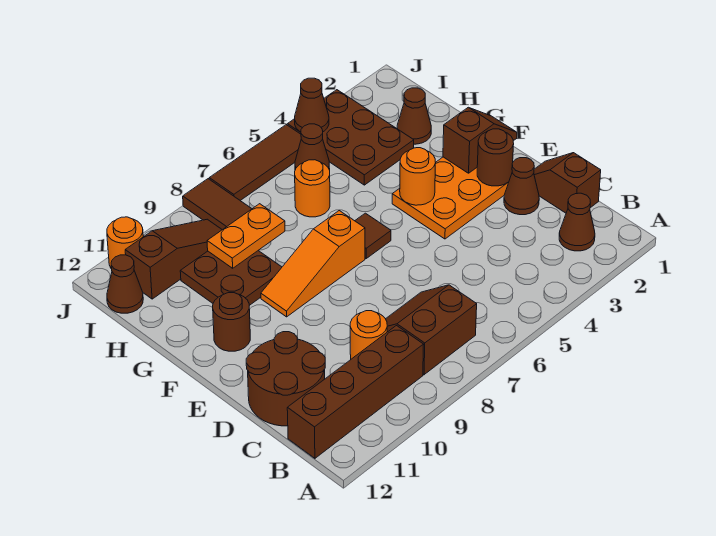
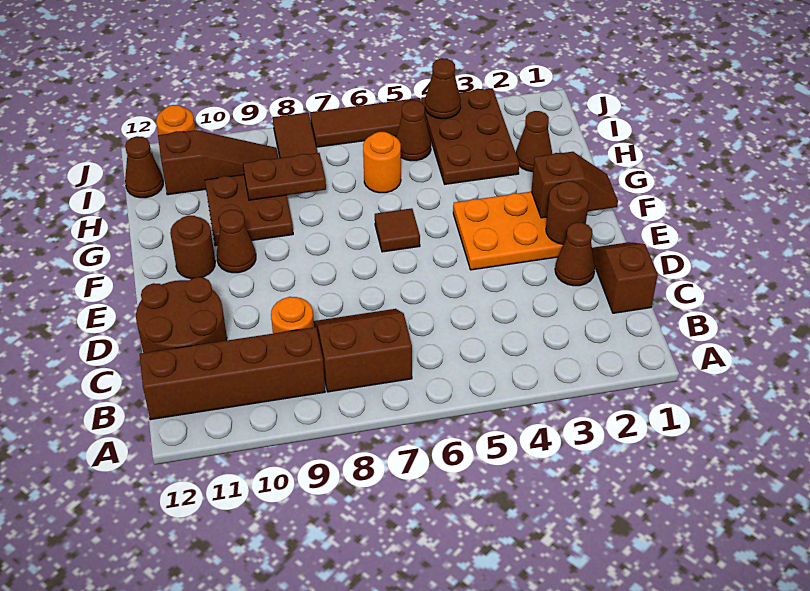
brown cone B2 level 1 -> brown cone F10 level 1
orange round brick F4 level 2 -> none
orange slope F7:F9 level 1 top 7 -> none
orange plate H8:H9 level 2 -> brown plate H8:H9 level 2

